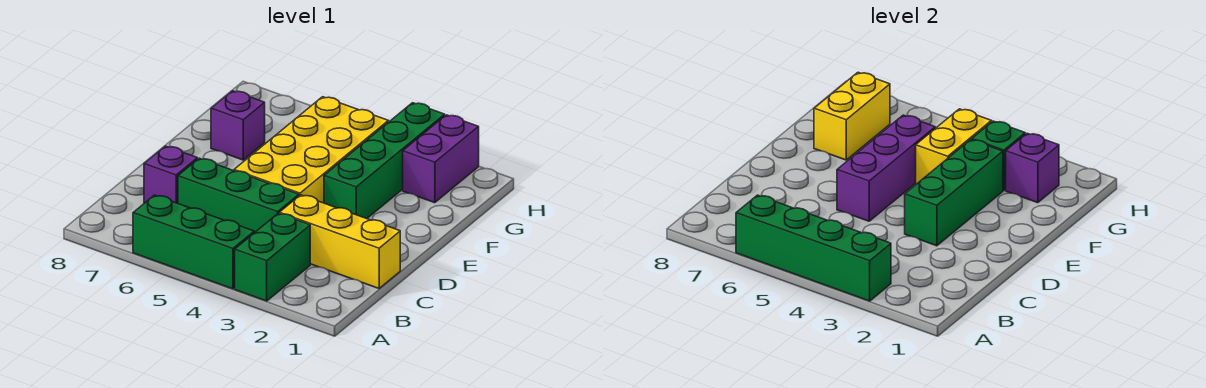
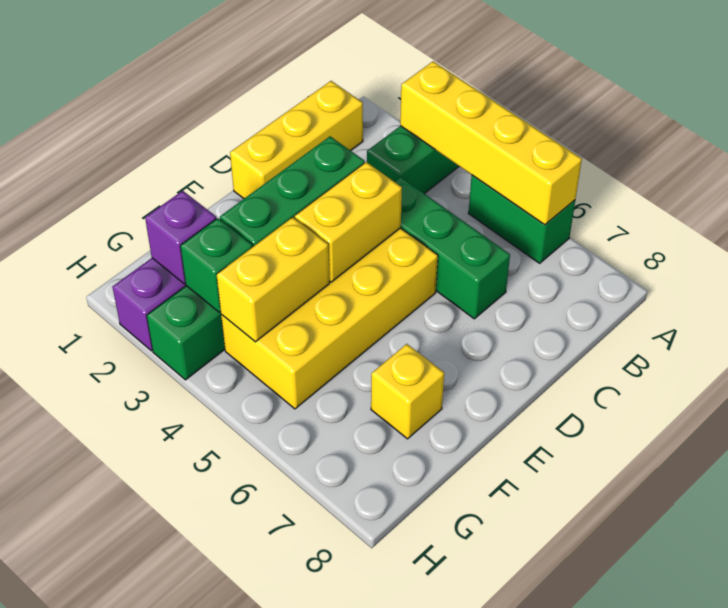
green brick A3:A6 level 2 -> yellow brick A3:A6 level 2
green brick A4:A6 level 1 -> green brick A5:A6 level 1
yellow brick C1:C3 level 1 -> yellow brick B1:D1 level 1
purple brick C7 level 1 -> none
purple brick D5:F5 level 2 -> none
purple brick F7 level 1 -> yellow brick F7 level 1
yellow brick F7:G7 level 2 -> yellow brick D4:E4 level 2

